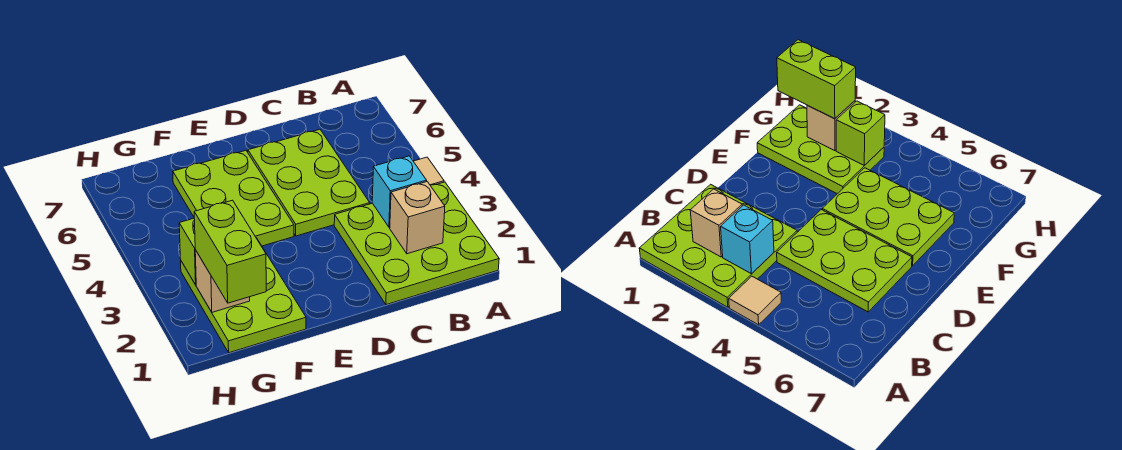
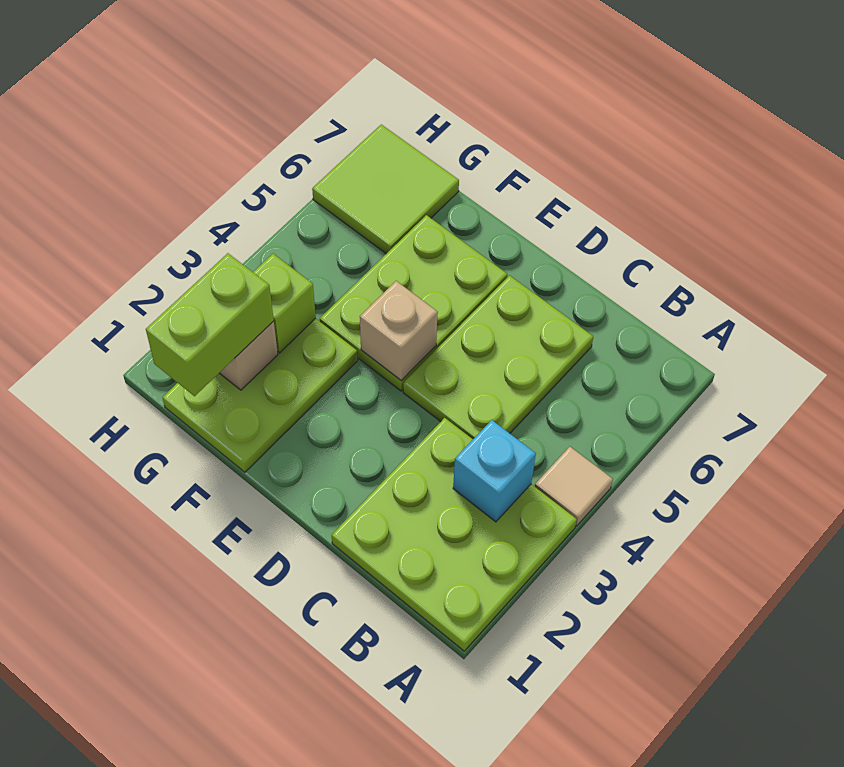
tan brick B2 level 2 -> tan brick E4 level 2
none -> lime tile G6:H7 level 1

